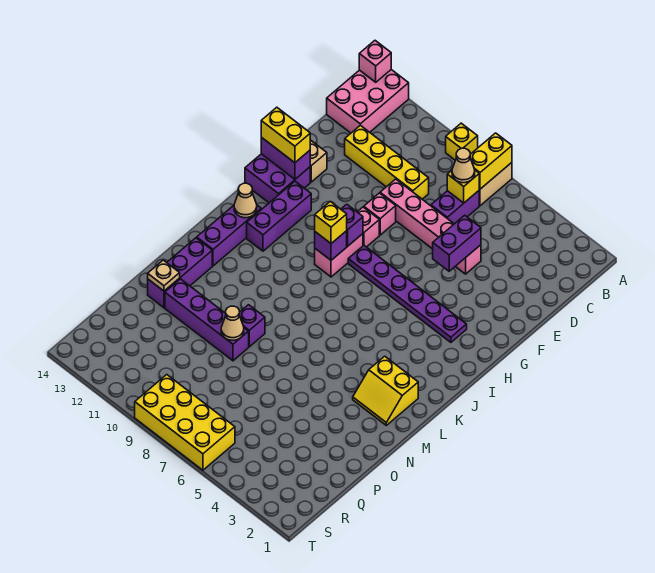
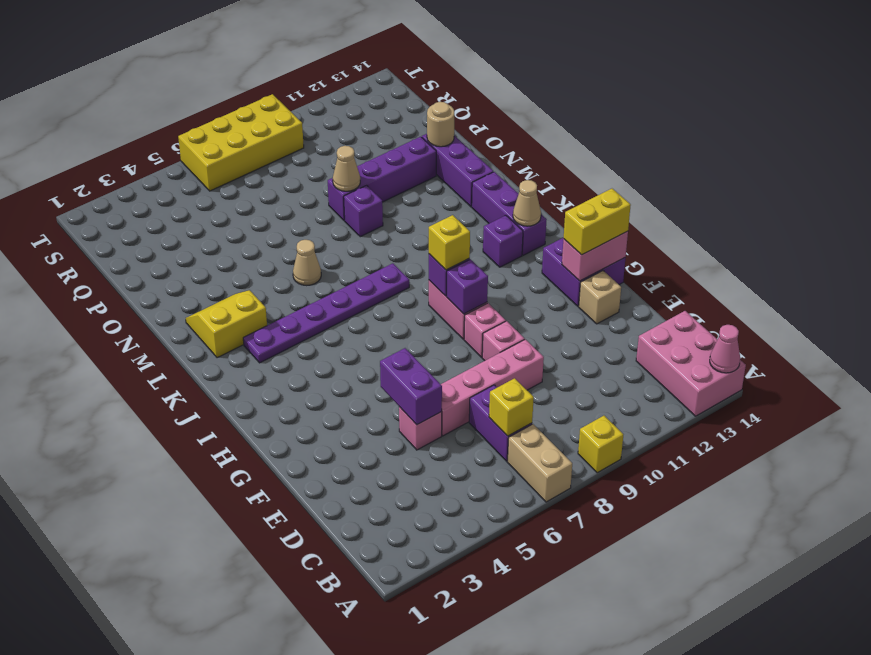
yellow brick A7:B7 level 2 -> none
pink brick A14 level 2 -> pink cone A14 level 2
tan cone C7 level 3 -> tan cone M6 level 1
yellow brick D9:D12 level 1 -> none
purple brick G13:G14 level 2 -> pink brick G13:G14 level 2
purple plate H3:H8 level 1 -> purple plate K3:K8 level 1
purple brick H12:J12 level 1 -> purple brick J12 level 1
tan plate O13 level 2 -> tan round brick O13 level 2

